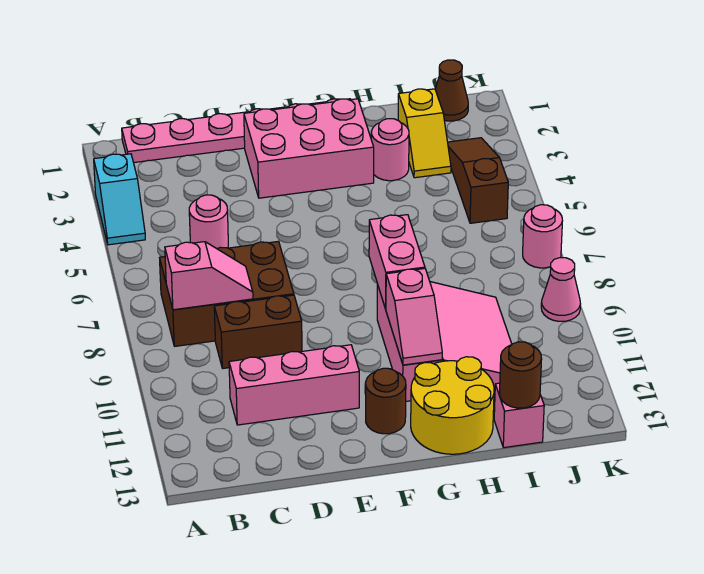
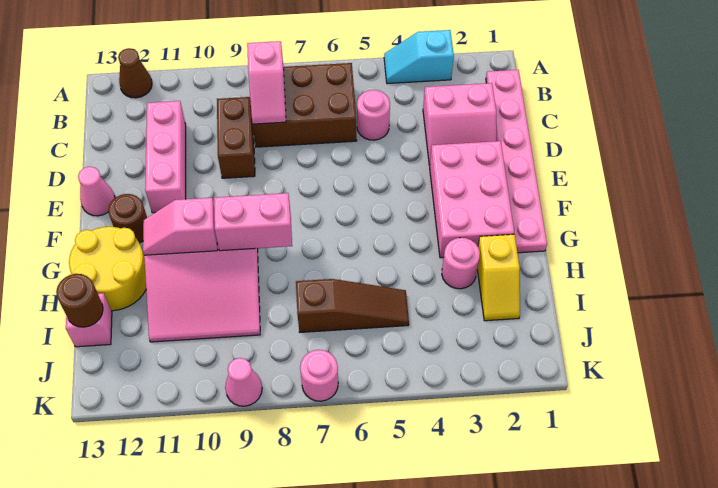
brown brick B7:D8 level 1 -> brown brick B6:C8 level 1
none -> pink slope C2:D3 level 1 top C
none -> pink cone E13 level 1
yellow slope I2:I3 level 1 top 2 -> yellow slope H2:I2 level 1 top H
brown cone J1 level 1 -> brown cone A12 level 1
brown slope J3:J5 level 1 top 5 -> brown slope I5:I7 level 1 top 7

